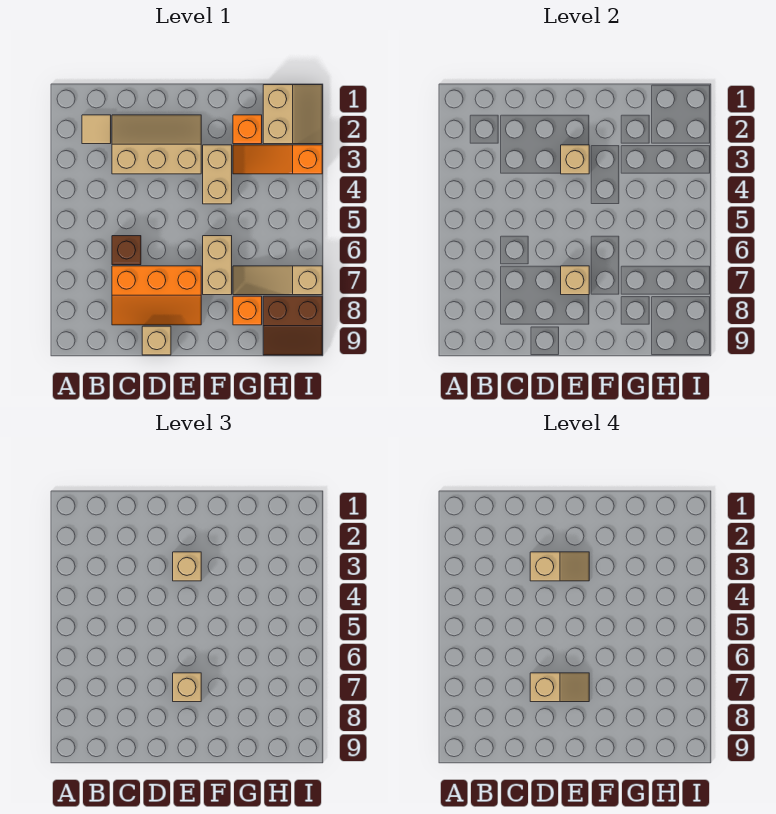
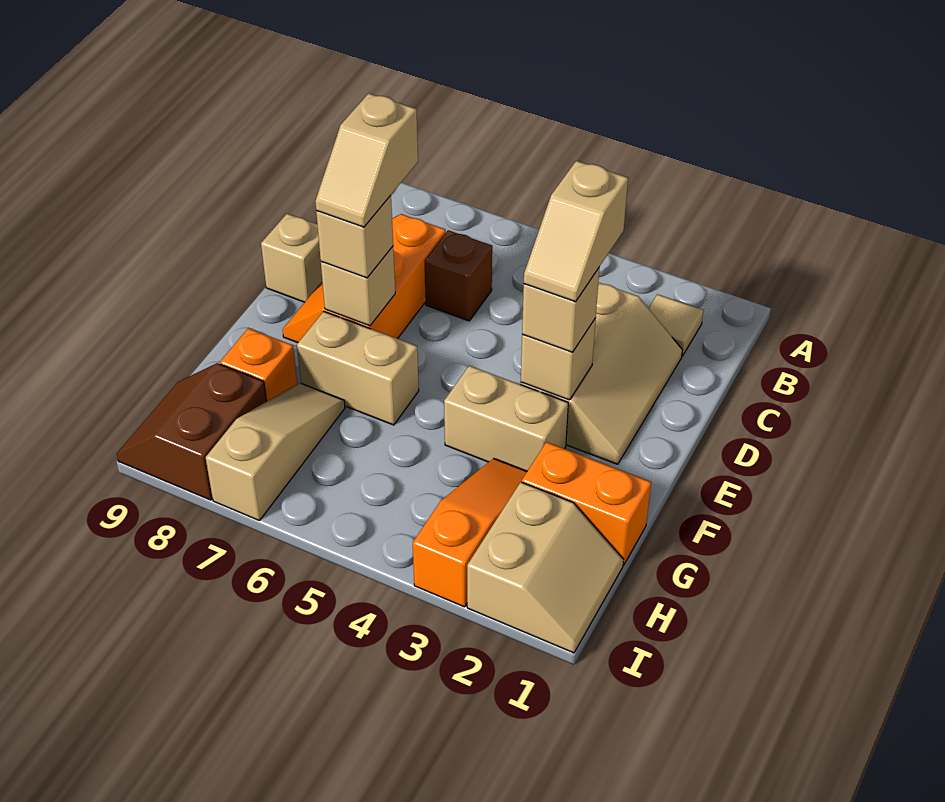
orange brick G2 level 1 -> orange brick G1:G2 level 1
tan slope H1:I2 level 1 top H -> tan slope H1:I2 level 1 top 2

